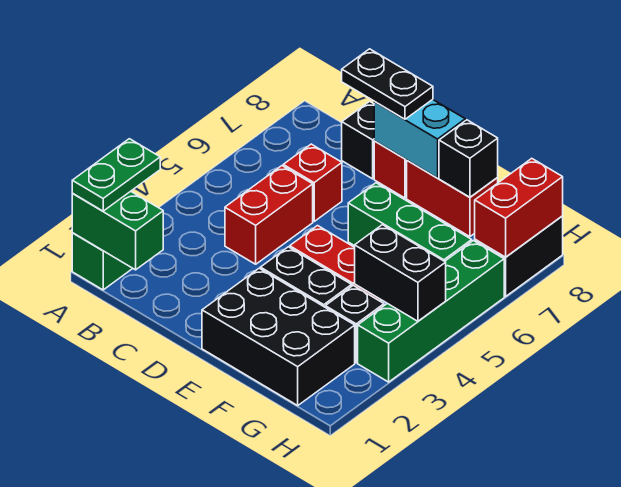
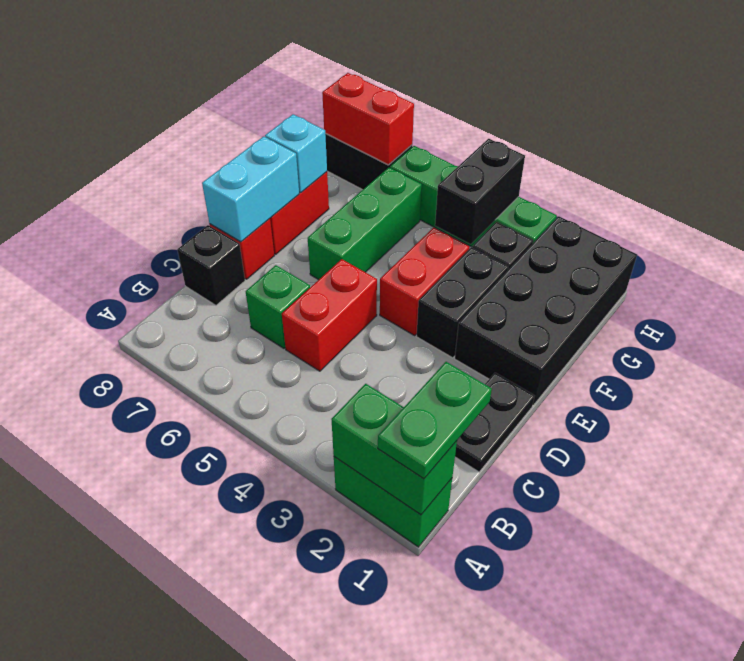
green brick A1:B1 level 2 -> green brick A1:A2 level 2
green plate A1:A2 level 3 -> green plate A1:B1 level 3
red brick C4:C5 level 1 -> red brick C5:D5 level 1
red brick C6 level 1 -> green brick C6 level 1
black plate C8:D8 level 3 -> black plate C1:D1 level 1
black brick E1:G2 level 1 -> black brick E1:H2 level 1
black brick F8 level 2 -> cyan brick F8 level 2

